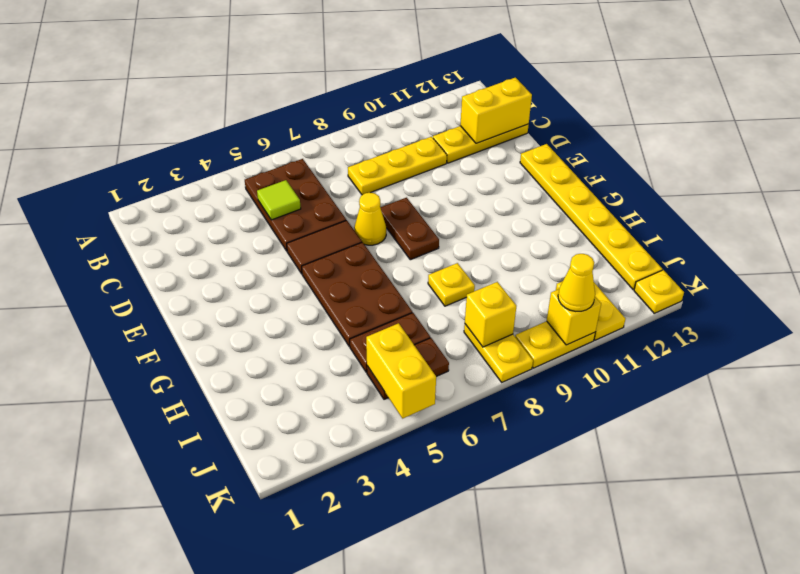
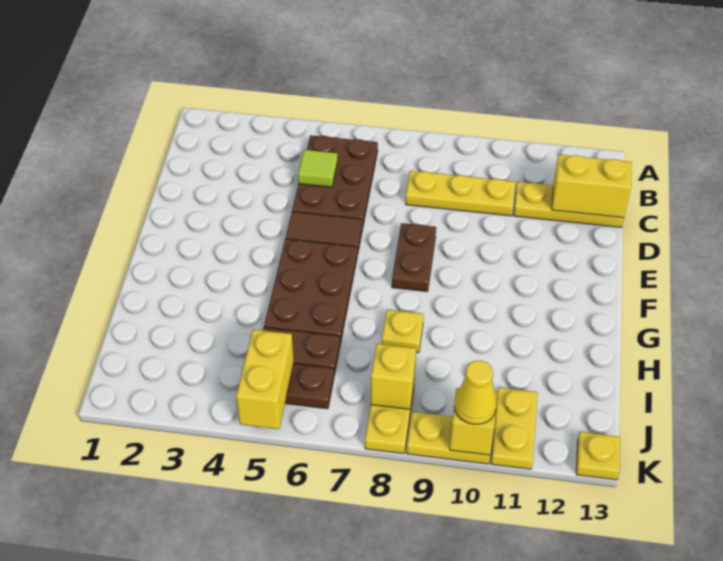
yellow cone E7 level 1 -> none
yellow plate E13:J13 level 1 -> none

